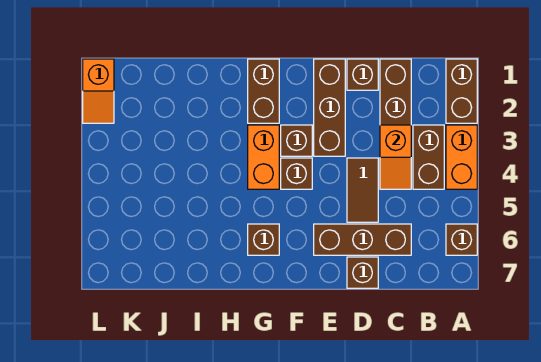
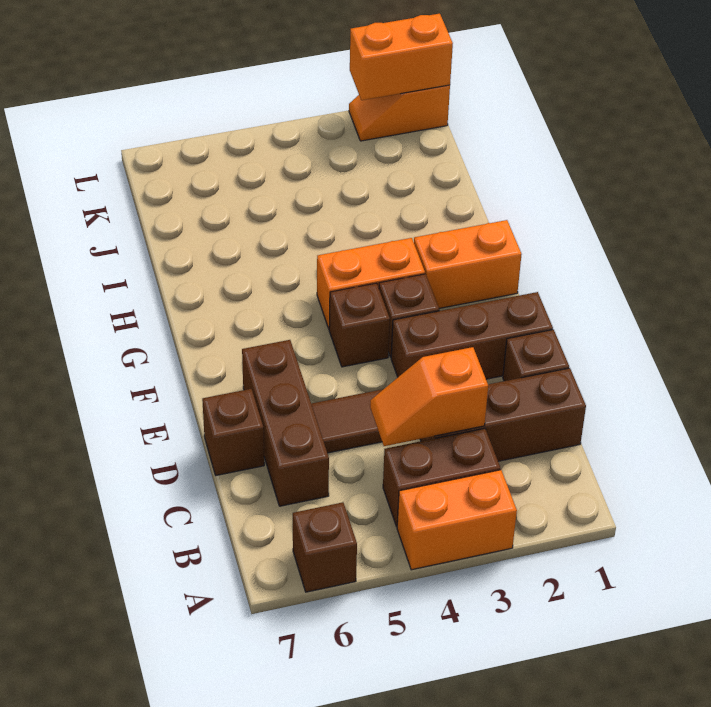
brown brick A1:A2 level 1 -> none
brown brick G1:G2 level 1 -> orange brick G1:G2 level 1
brown brick G6 level 1 -> none
none -> orange brick L1:L2 level 2

